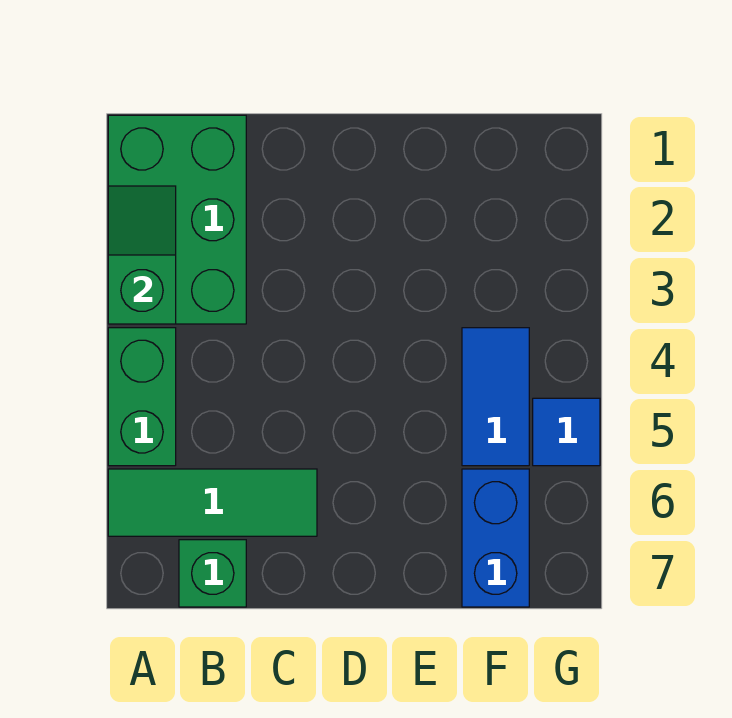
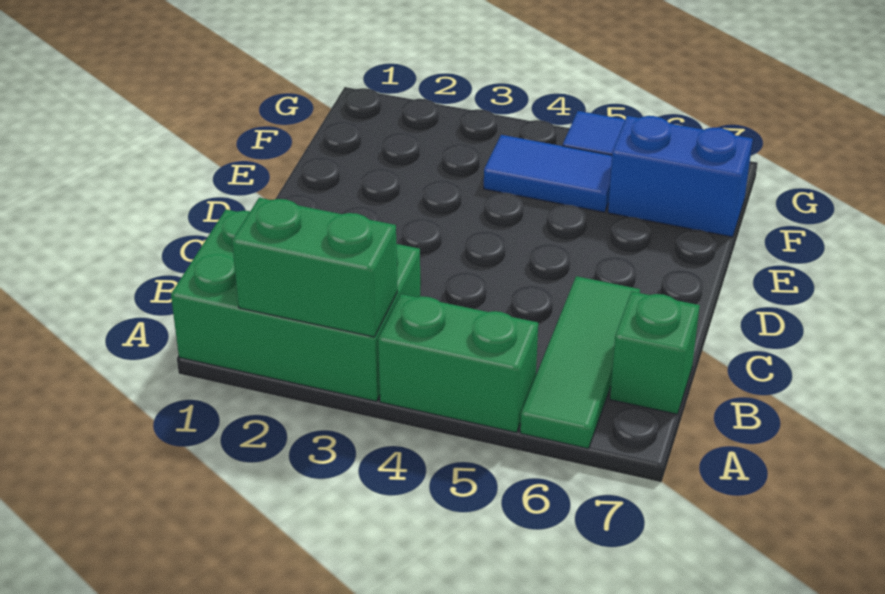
green slope A2:A3 level 2 top 3 -> green brick A2:A3 level 2

